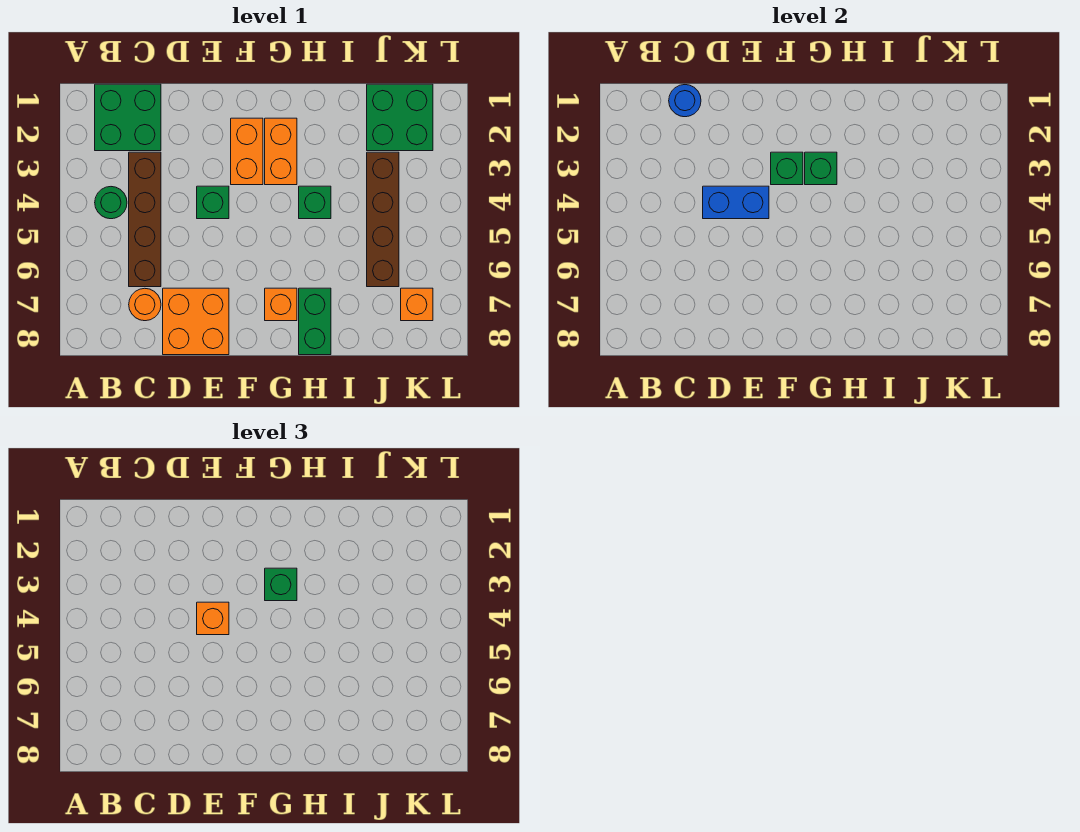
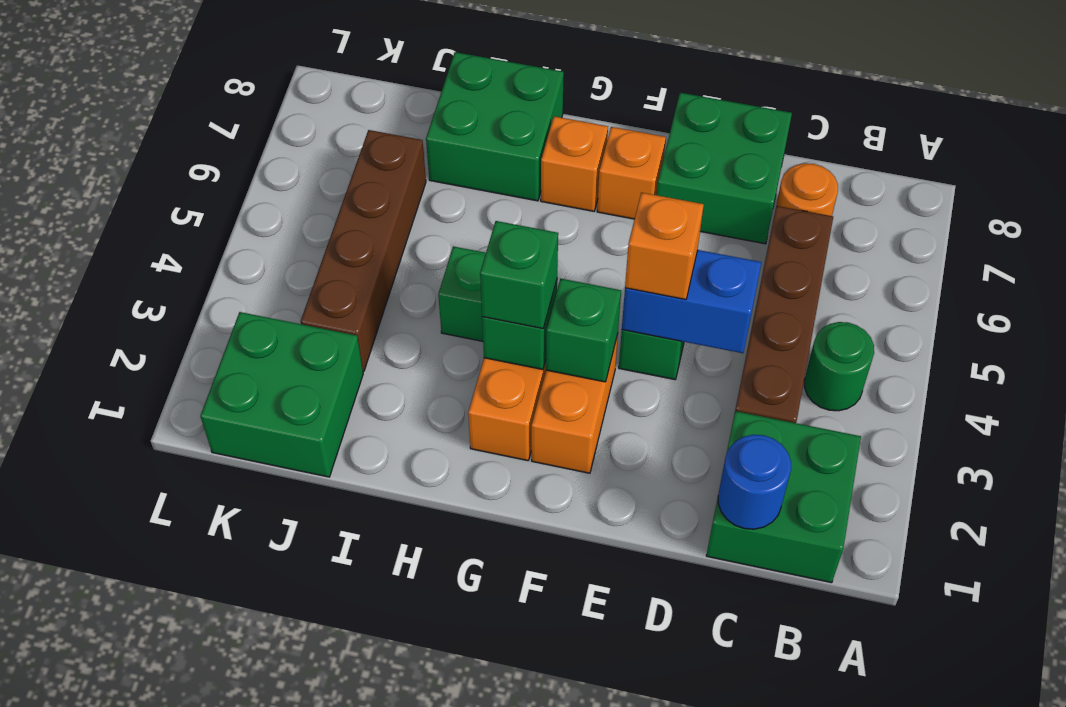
orange brick D7:E8 level 1 -> green brick D7:E8 level 1
green brick H7:H8 level 1 -> green brick H7:I8 level 1
orange brick K7 level 1 -> orange brick F7 level 1

